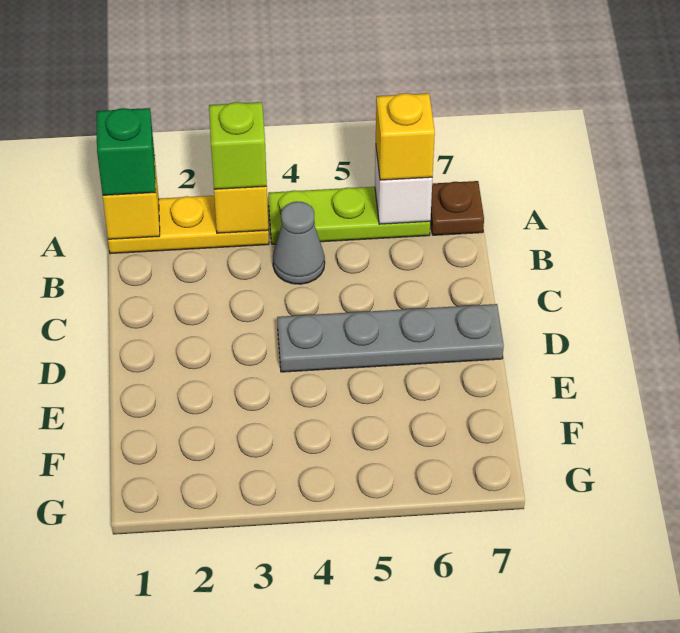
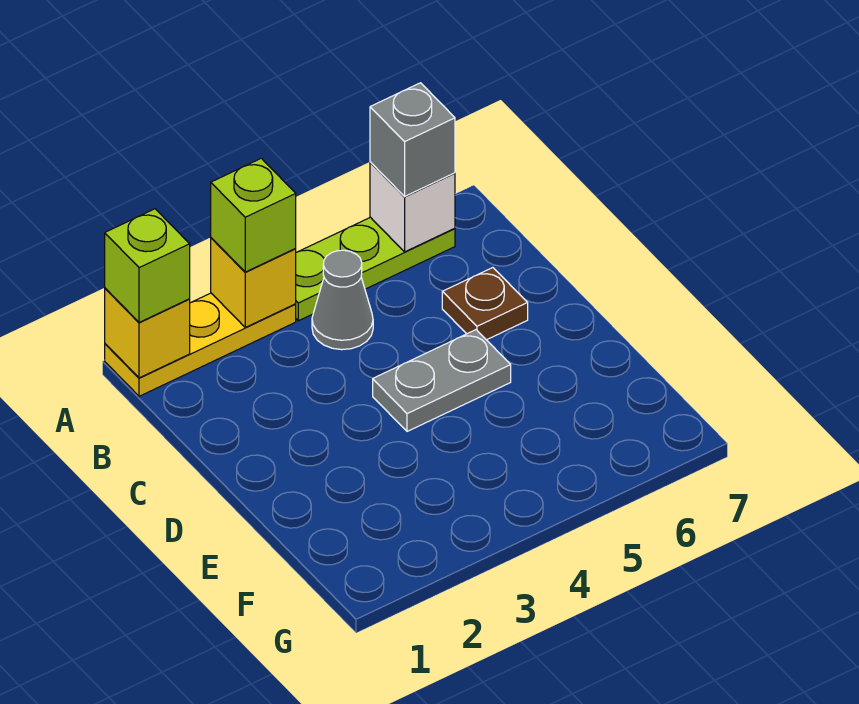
green brick A1 level 3 -> lime brick A1 level 3
yellow brick A6 level 3 -> grey brick A6 level 3
brown plate A7 level 1 -> brown plate C6 level 1
grey plate D4:D7 level 1 -> grey plate D4:D5 level 1

